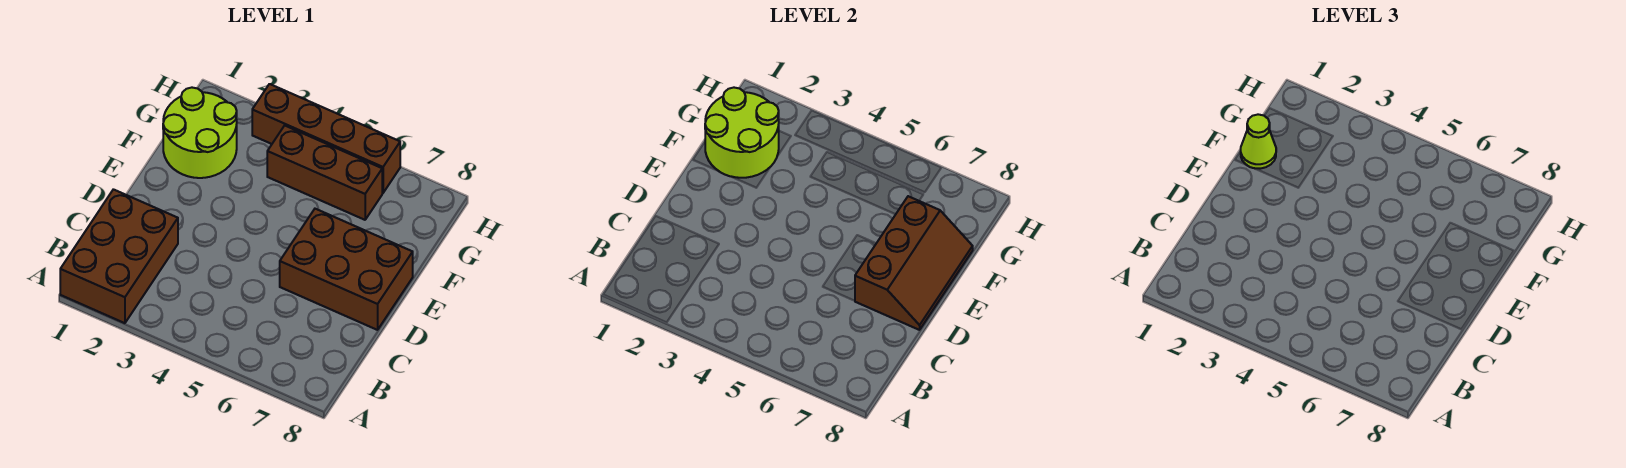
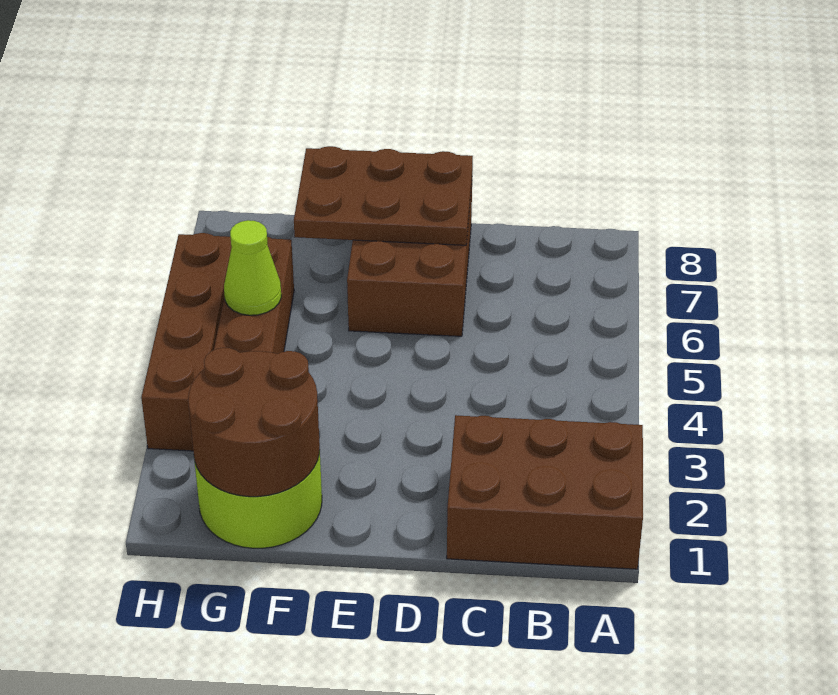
brown slope D7:F8 level 2 top 7 -> brown plate D7:F8 level 2
lime round brick F1:G2 level 2 -> brown round brick F1:G2 level 2
lime cone F1 level 3 -> lime cone G5 level 2

